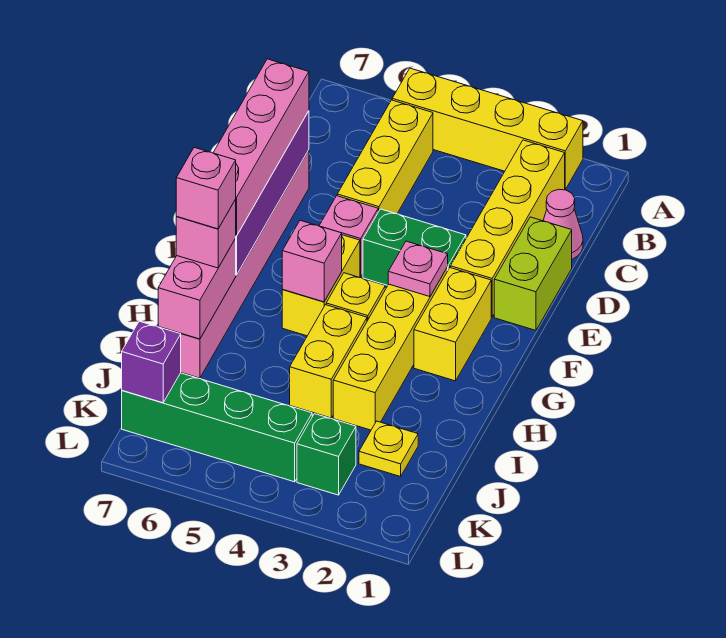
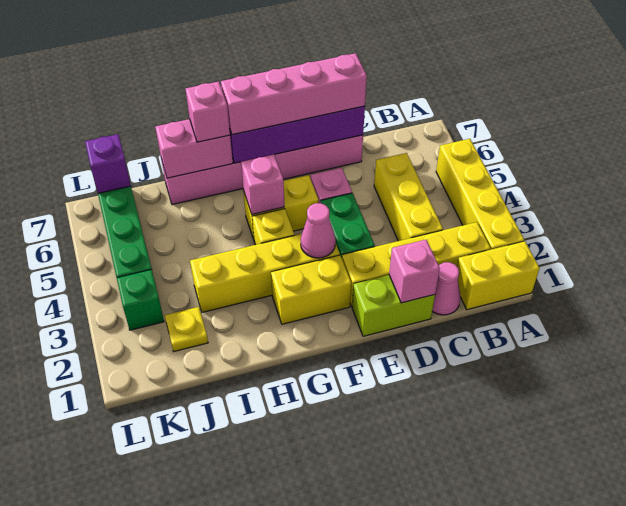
yellow brick B5:D5 level 1 -> yellow brick C3:C5 level 1
pink plate F3 level 2 -> pink cone F3 level 2
yellow brick H4:I4 level 1 -> yellow brick A1:B1 level 1
pink brick H7 level 4 -> pink brick D1 level 2

